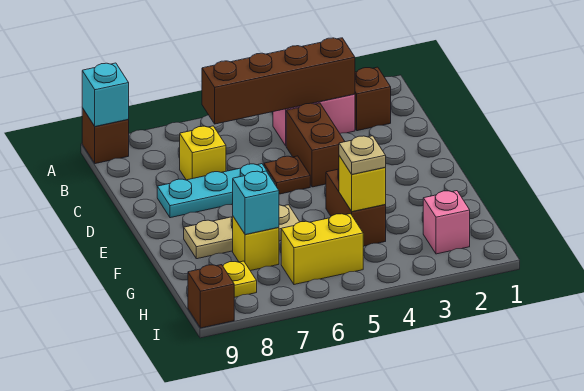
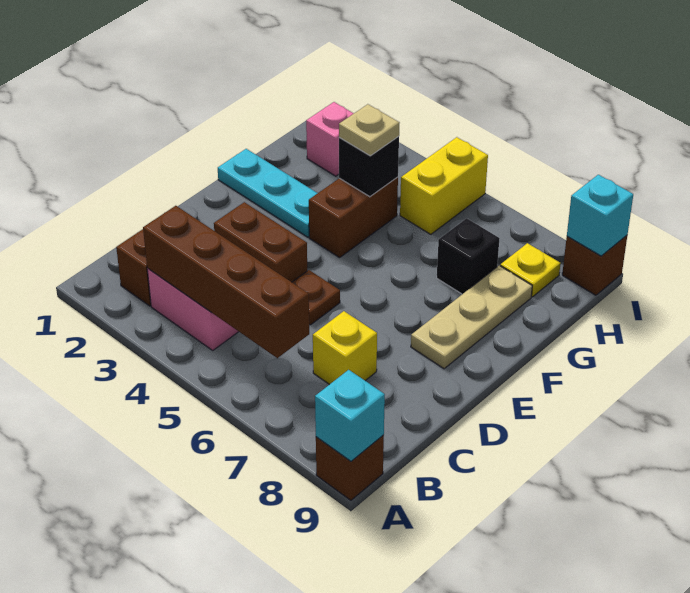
brown brick C4:D4 level 1 -> brown brick D3:D4 level 1
cyan plate D6:D8 level 1 -> cyan plate F1:F3 level 1
tan plate F6:F8 level 1 -> tan plate E8:G8 level 1
yellow brick G4 level 2 -> black brick G4 level 2
yellow brick G7 level 1 -> black brick G7 level 1
cyan brick G7 level 2 -> cyan brick I9 level 2
yellow brick H5:H6 level 1 -> yellow brick H5:I5 level 1

